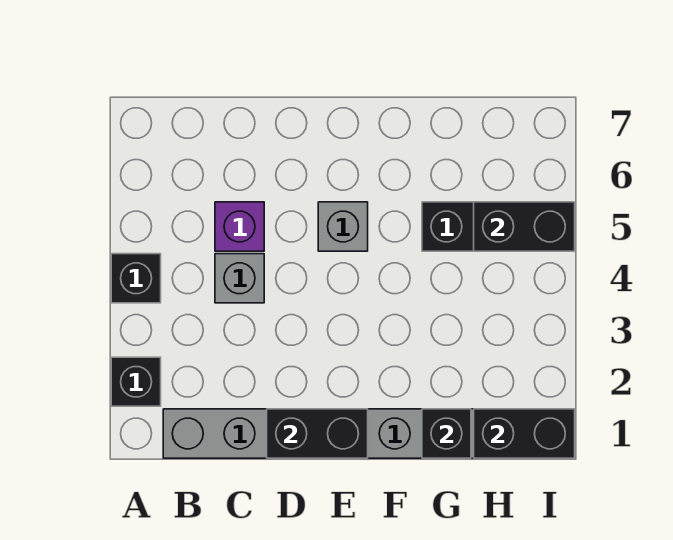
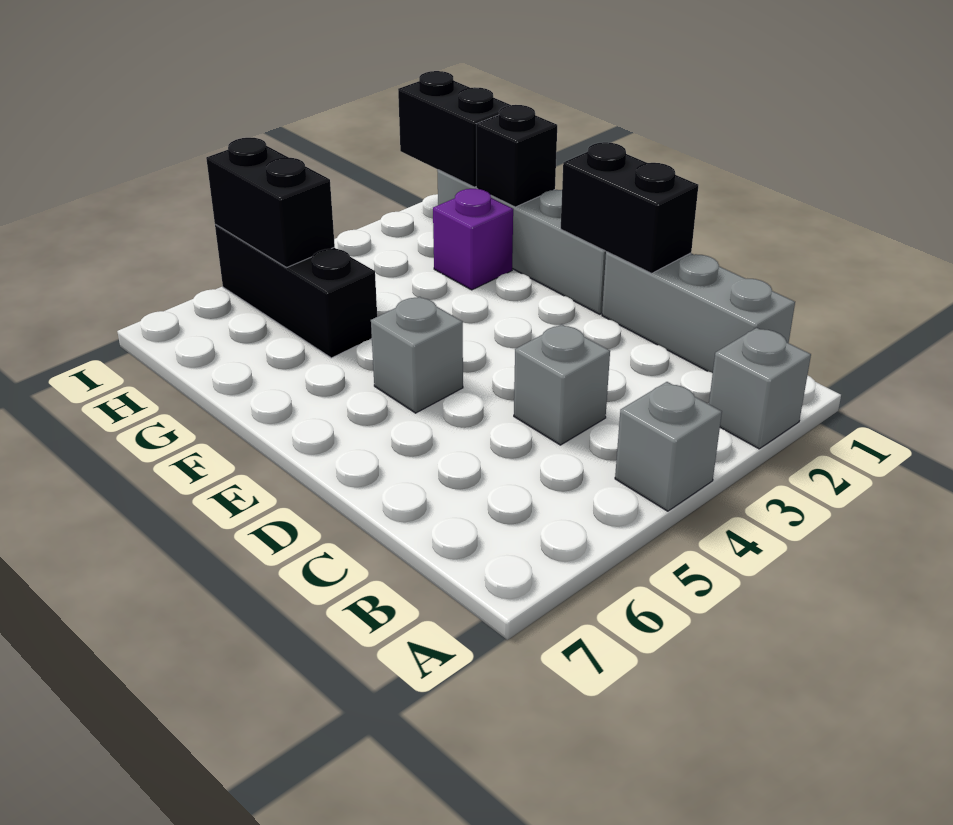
black brick A2 level 1 -> grey brick A2 level 1
black brick A4 level 1 -> grey brick A4 level 1
purple brick C5 level 1 -> purple brick G2 level 1

